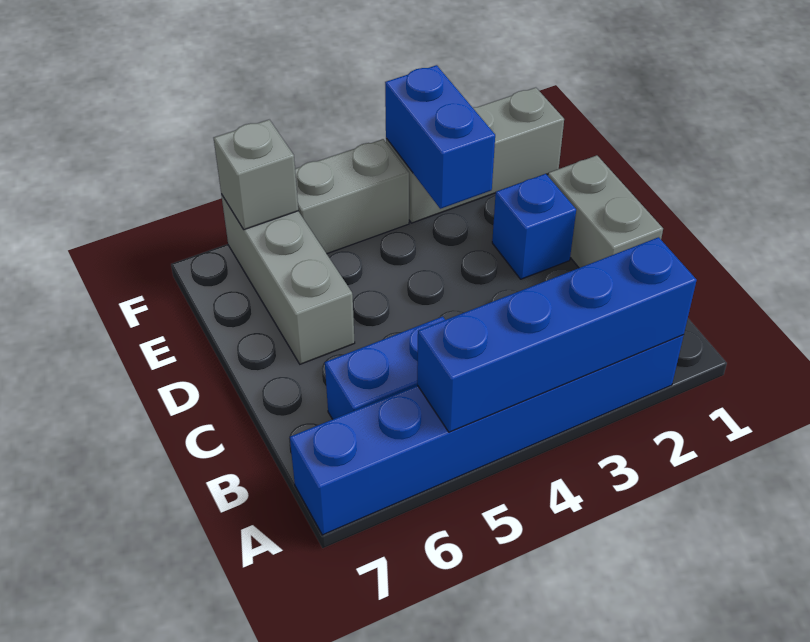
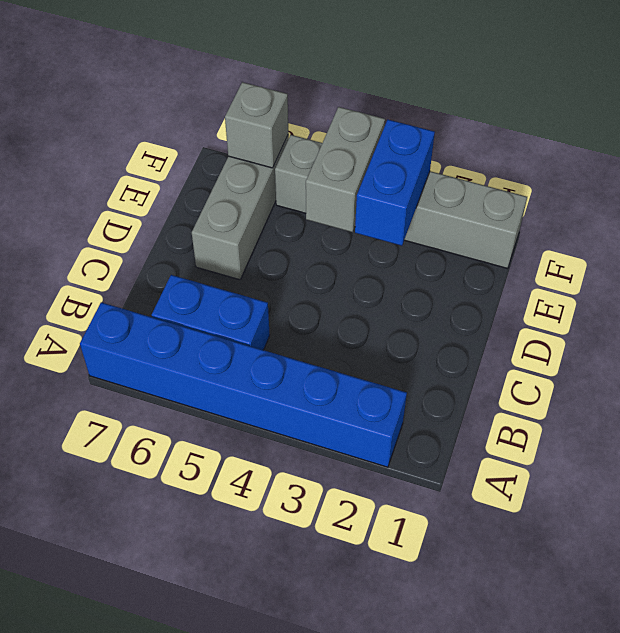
blue brick A2:A5 level 2 -> none
grey brick C1:D1 level 1 -> grey brick E4:F4 level 2
blue brick D2 level 1 -> none

